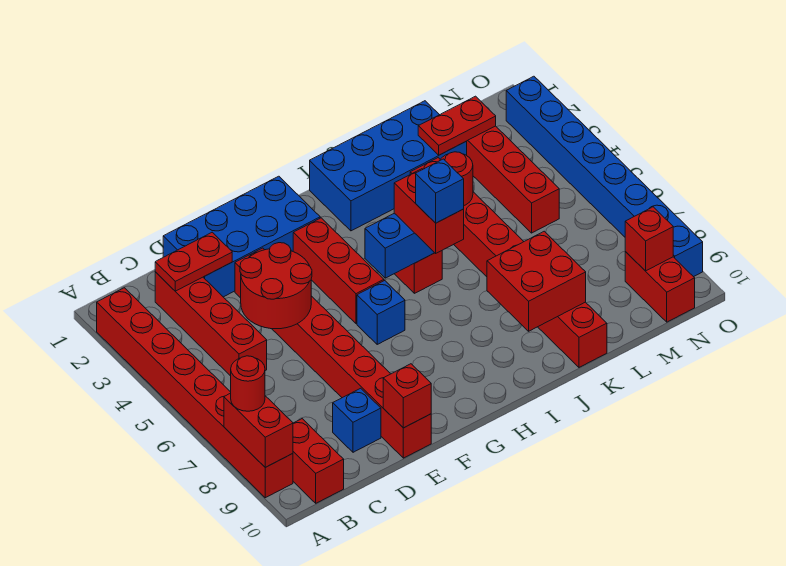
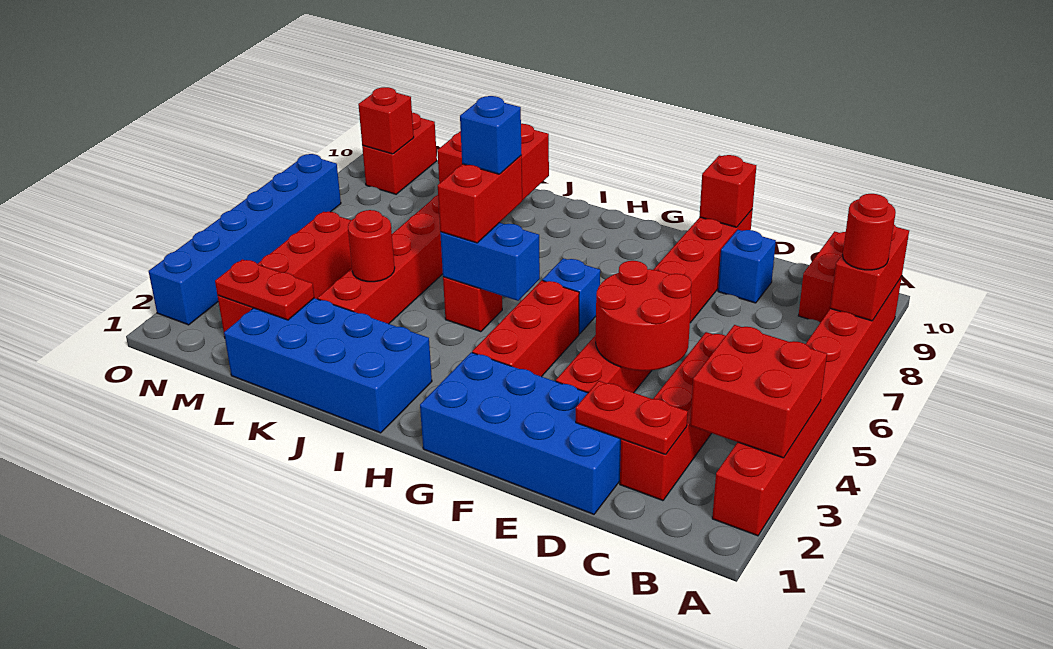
none -> red brick A3:B4 level 2
blue brick O2:O9 level 1 -> blue brick O2:O7 level 1

